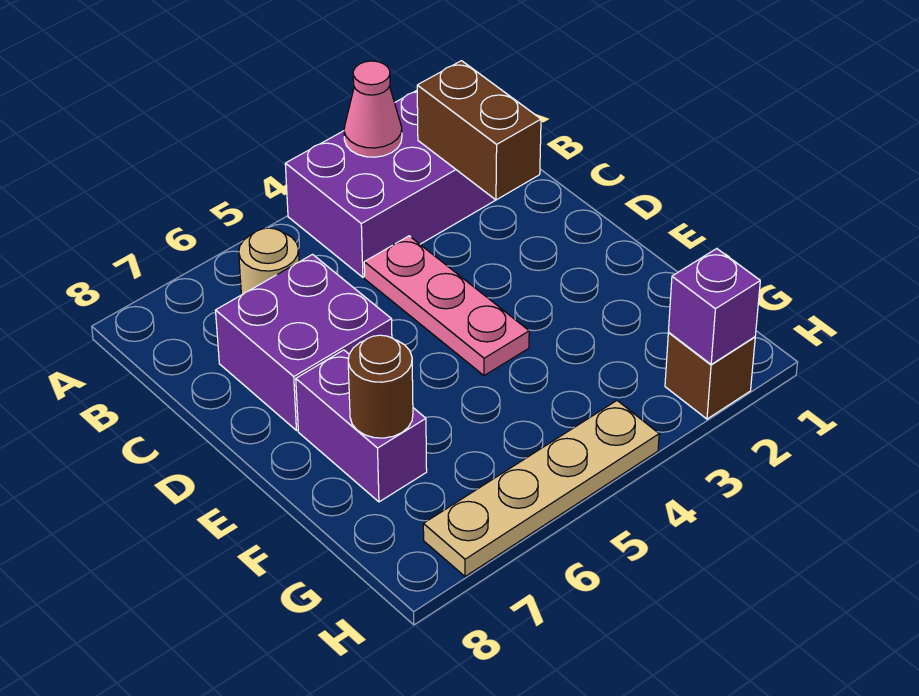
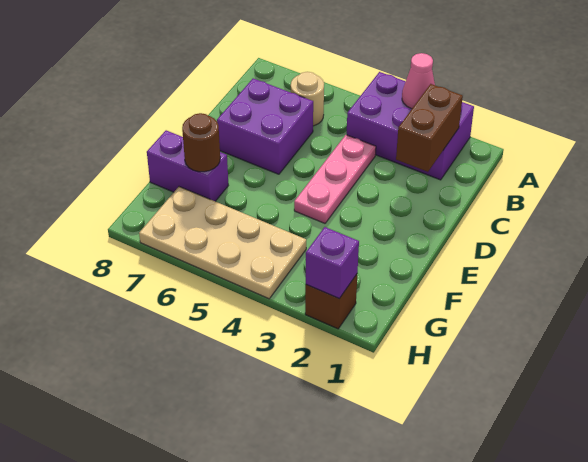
purple brick E7:F7 level 1 -> purple brick F7:F8 level 1
tan plate H4:H7 level 1 -> tan plate G4:H7 level 1

